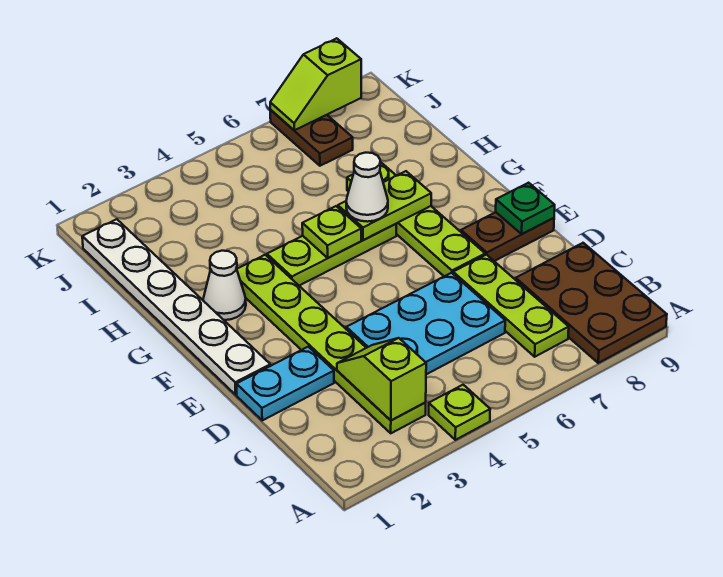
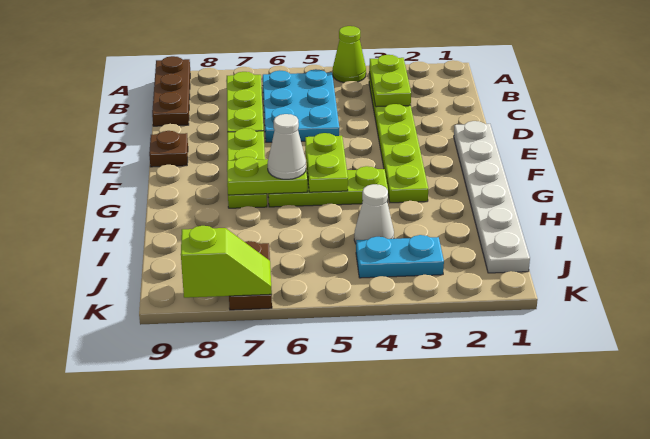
lime plate A4 level 1 -> lime cone A4 level 1
brown plate A8:C9 level 1 -> brown plate A9:C9 level 1
lime slope B3:C3 level 2 top B -> lime plate B3:C3 level 2
cyan plate C4:D6 level 1 -> cyan plate B5:D6 level 1
cyan plate D1:D2 level 1 -> cyan plate J3:J4 level 1
lime plate E7:H7 level 1 -> lime plate E7:G7 level 1
brown plate E8:E9 level 1 -> brown plate E9 level 1
green plate E9 level 2 -> none
white cone G2 level 1 -> white cone I4 level 1
lime plate G5 level 2 -> lime plate F5:G5 level 2

